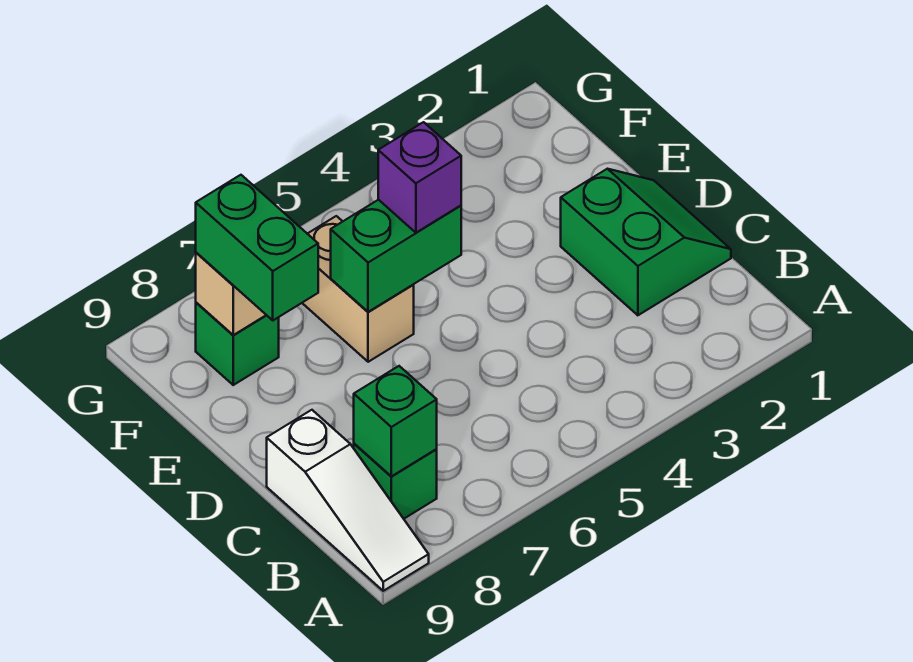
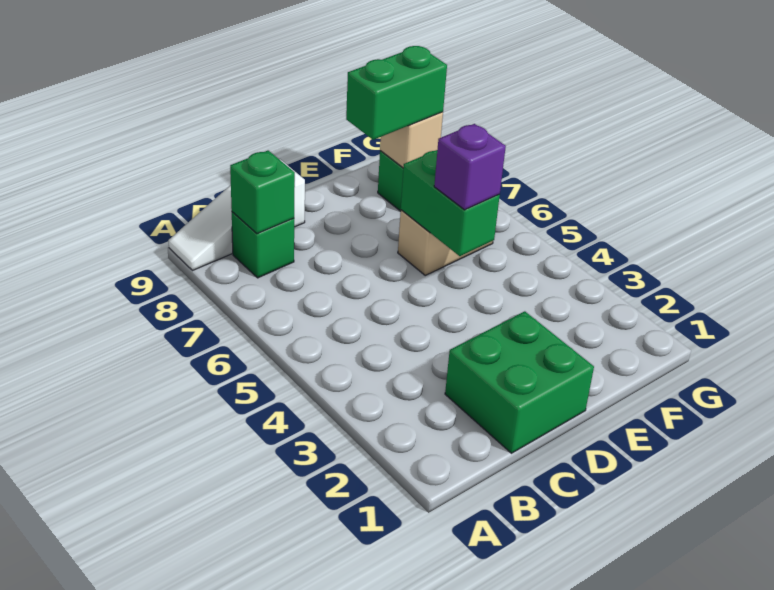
green slope C1:D2 level 1 top 2 -> green brick C1:D2 level 1

